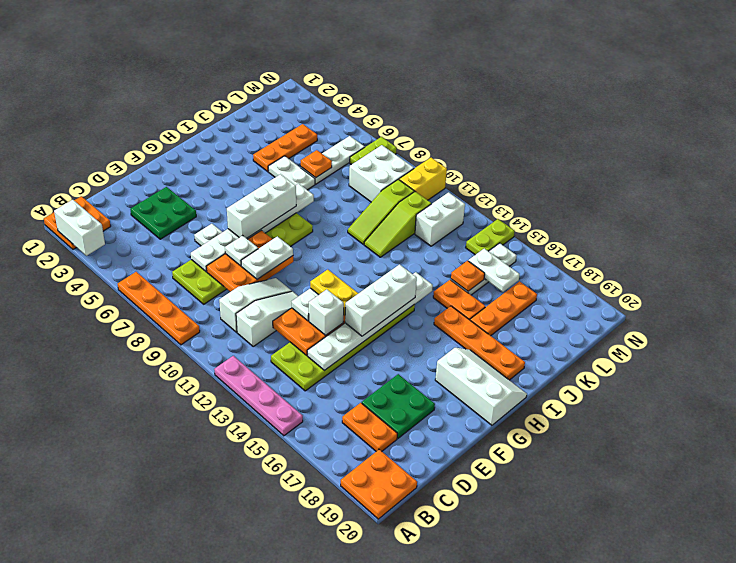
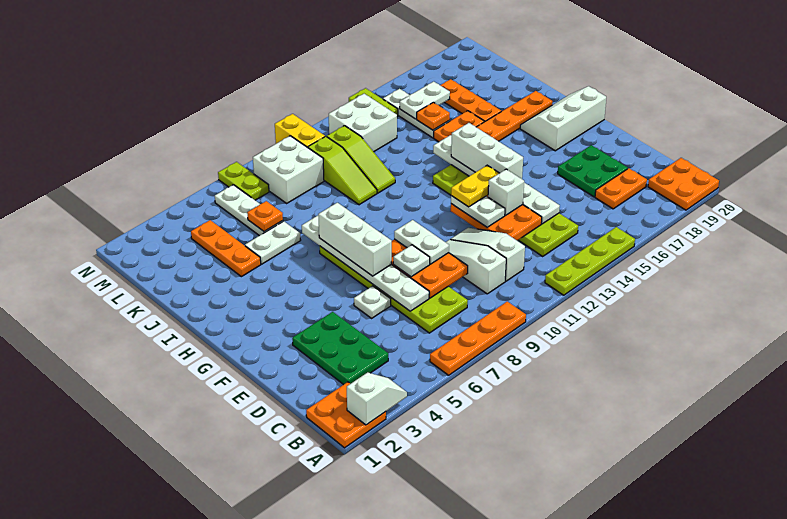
white brick A2:A3 level 2 -> white slope A2:A3 level 2 top 2
pink plate A12:A15 level 1 -> lime plate A12:A15 level 1
green plate D3:E4 level 1 -> green plate C3:E4 level 1
white brick L12:M12 level 1 -> white brick L12:M13 level 1

